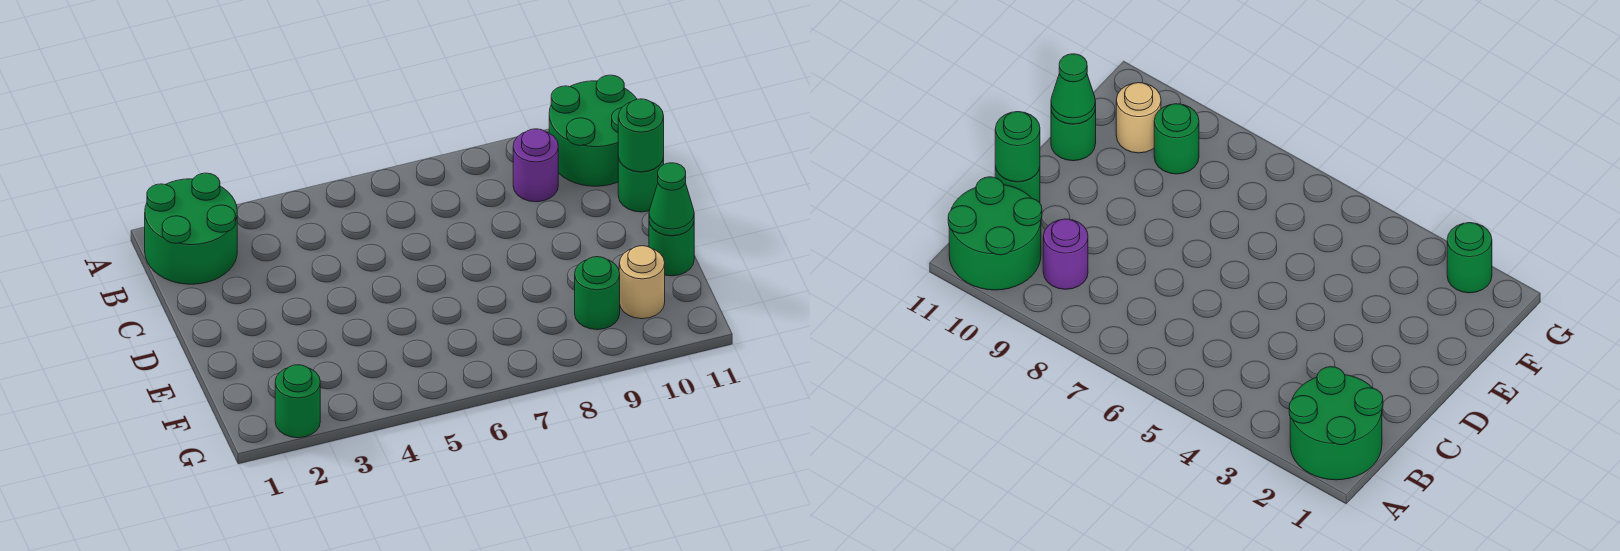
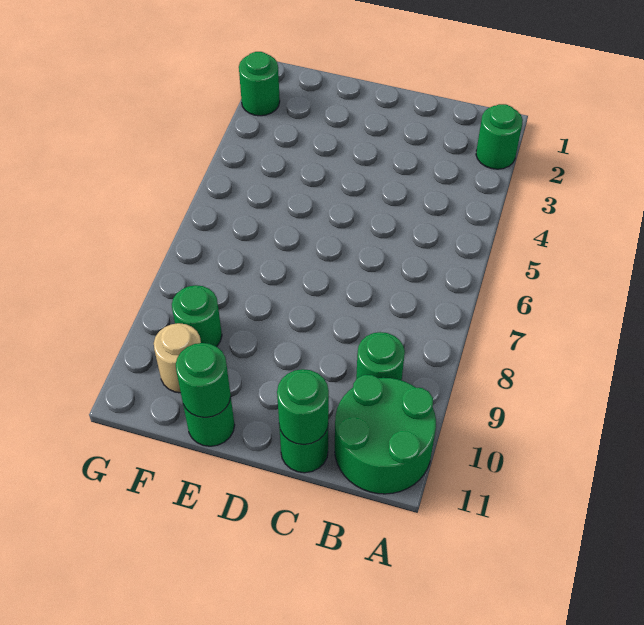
green round brick A1:B2 level 1 -> green round brick A2 level 1
purple round brick B9 level 1 -> green round brick B9 level 1
green cone E11 level 2 -> green round brick E11 level 2

